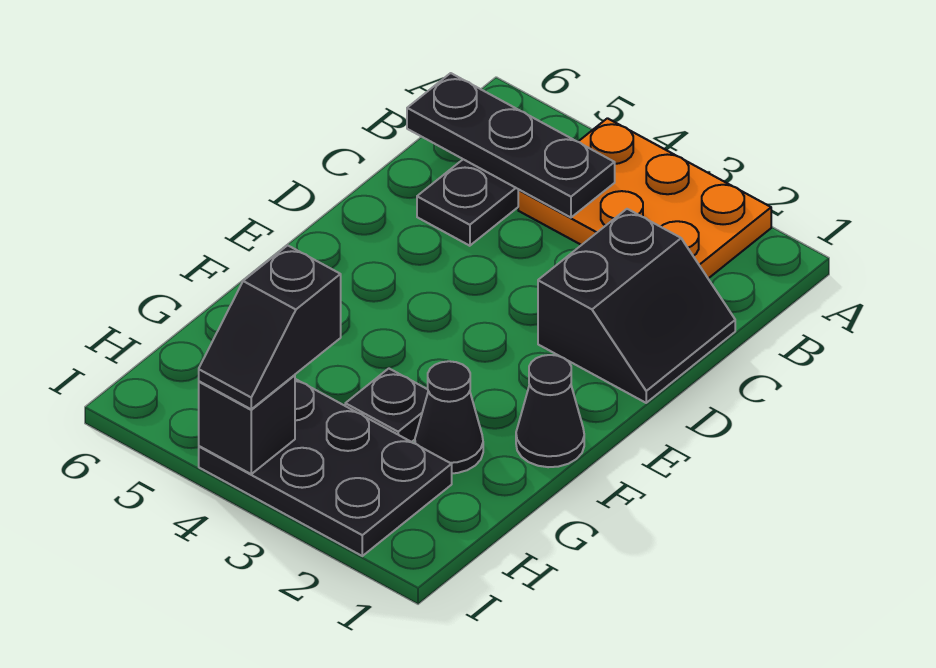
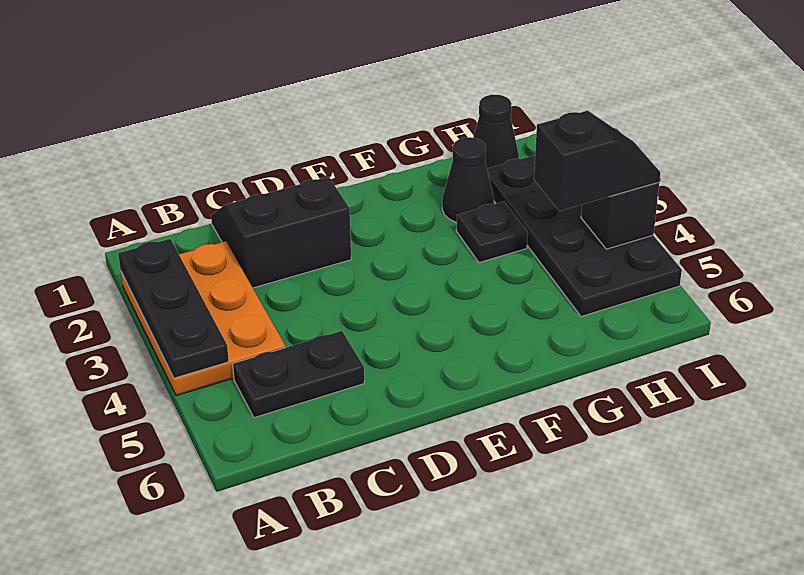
black plate B4:B6 level 2 -> black plate A2:A4 level 2
black cone F1 level 1 -> black cone H1 level 1
black plate H2:I4 level 1 -> black plate H2:I5 level 1

